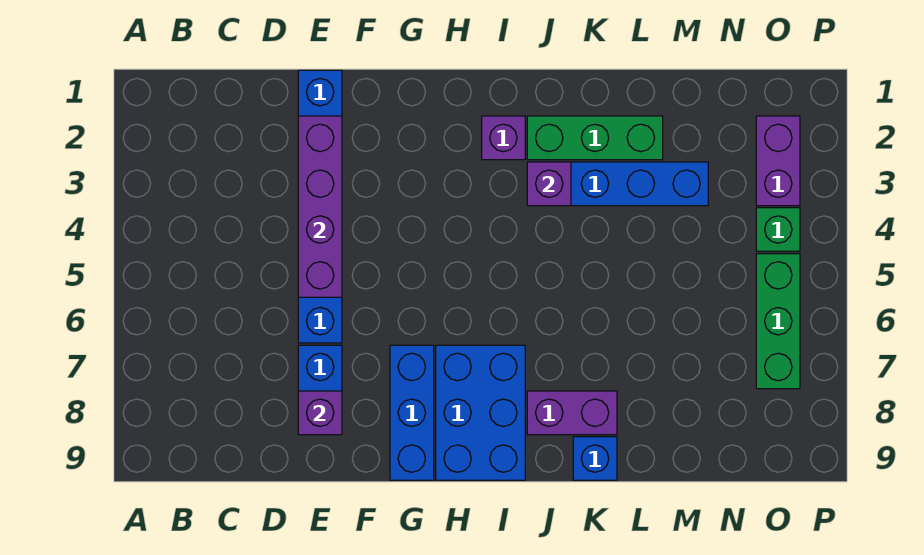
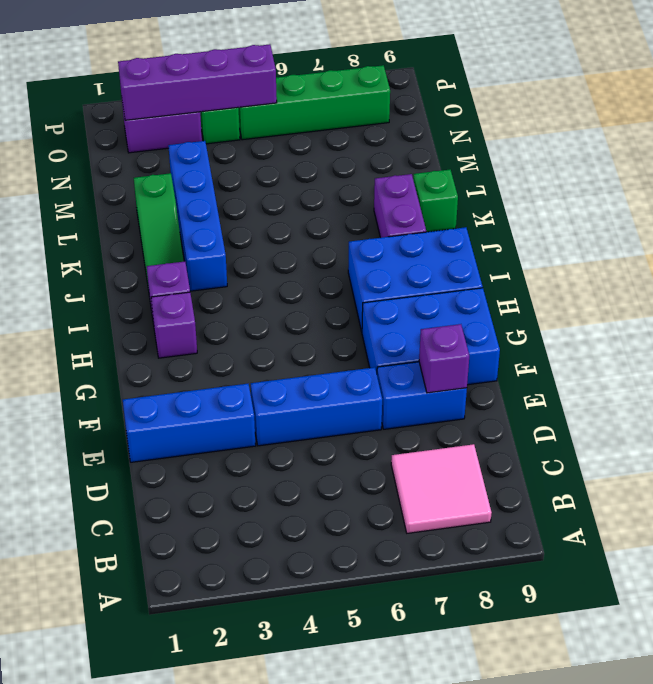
none -> pink tile B7:C8 level 1
purple brick E2:E5 level 2 -> purple brick O2:O5 level 2
blue brick G7:G9 level 1 -> blue brick F7:G9 level 1
green brick J2:L2 level 1 -> green slope J2:L2 level 1 top L
purple brick J3 level 2 -> purple brick H2 level 1
blue brick K9 level 1 -> green brick K9 level 1
green brick O5:O7 level 1 -> green brick O5:O8 level 1

